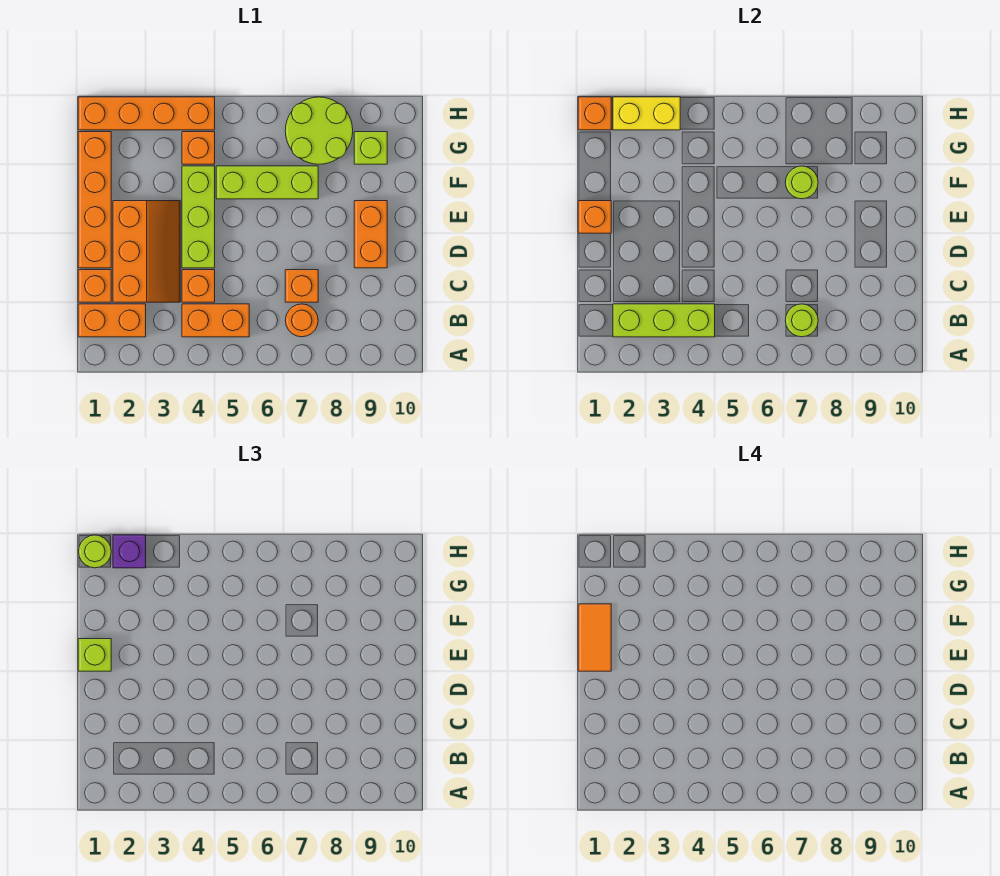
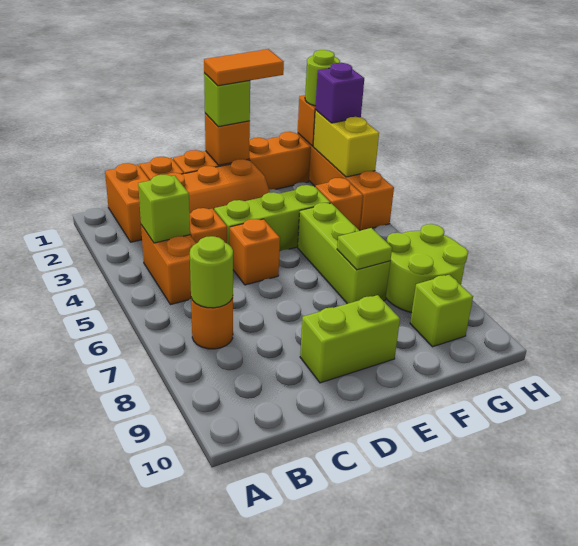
lime brick B2:B4 level 2 -> lime brick B4 level 2
orange brick C7 level 1 -> orange brick D5 level 1
orange brick D9:E9 level 1 -> lime brick D9:E9 level 1
lime round brick F7 level 2 -> lime tile F7 level 2

